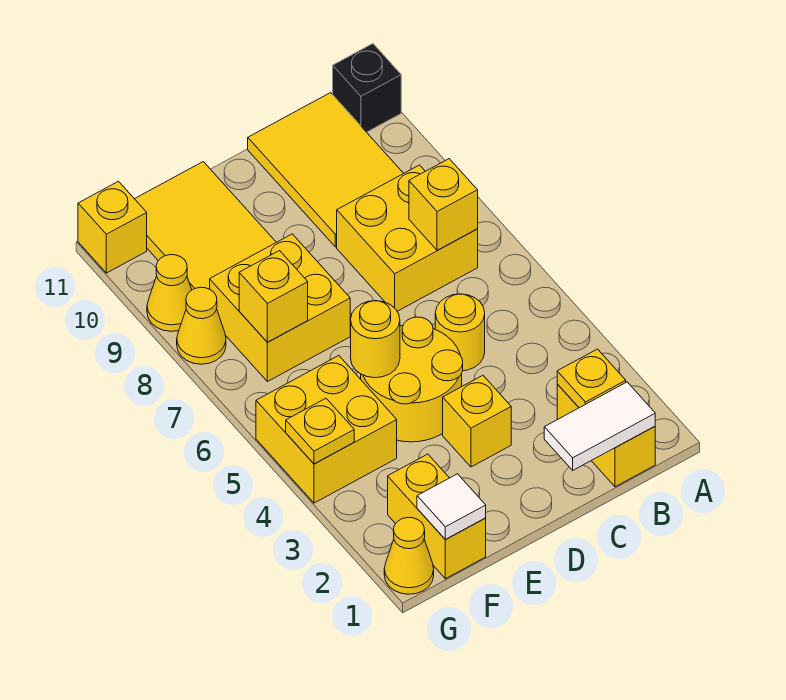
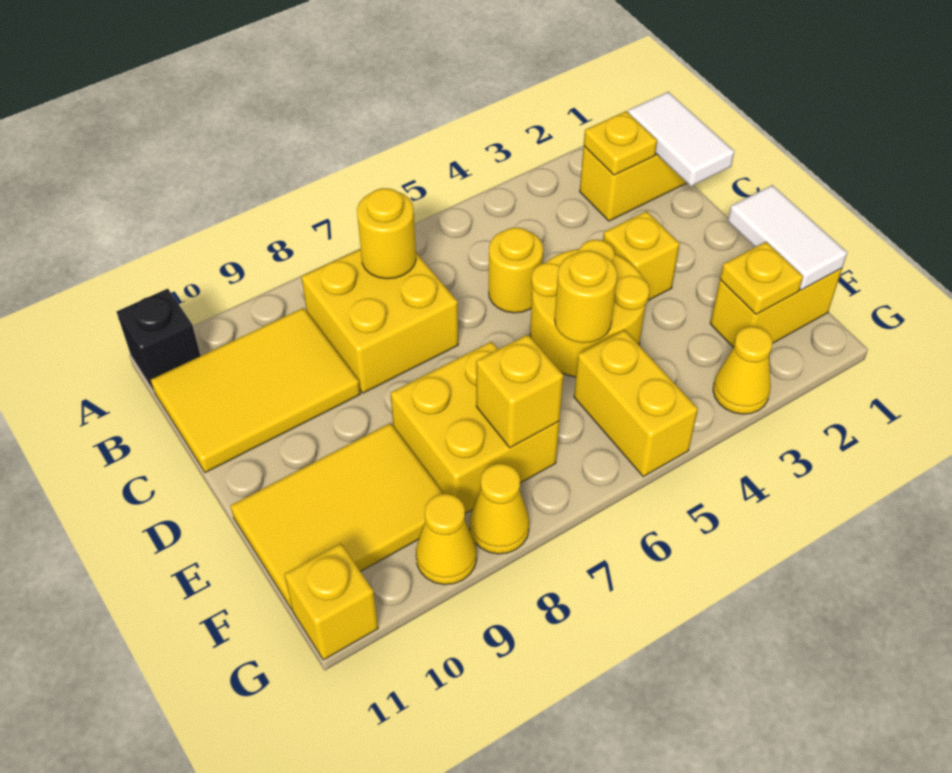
yellow brick B7 level 2 -> yellow round brick B7 level 2
white tile F1 level 2 -> white tile E1:F1 level 2
yellow brick F4:G5 level 1 -> yellow brick F5:G5 level 1
yellow cone G1 level 1 -> yellow cone G3 level 1
yellow plate G4 level 2 -> yellow plate F2 level 2

